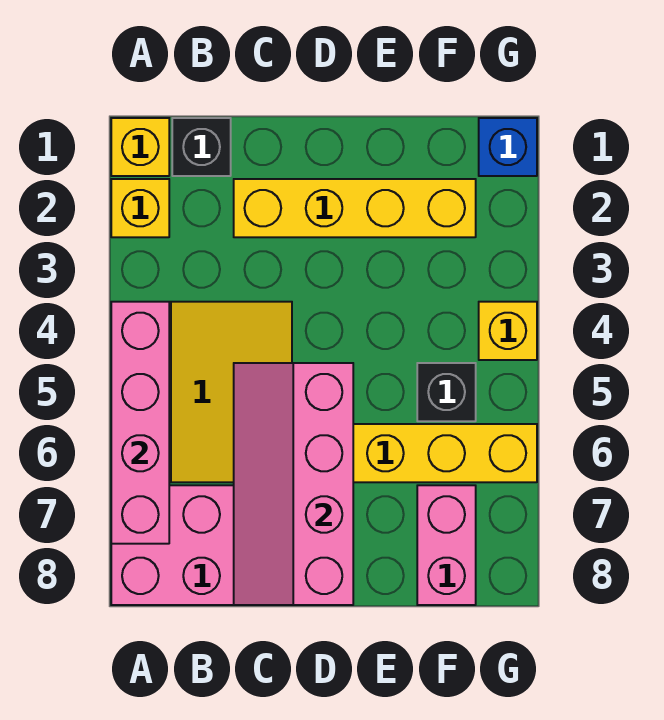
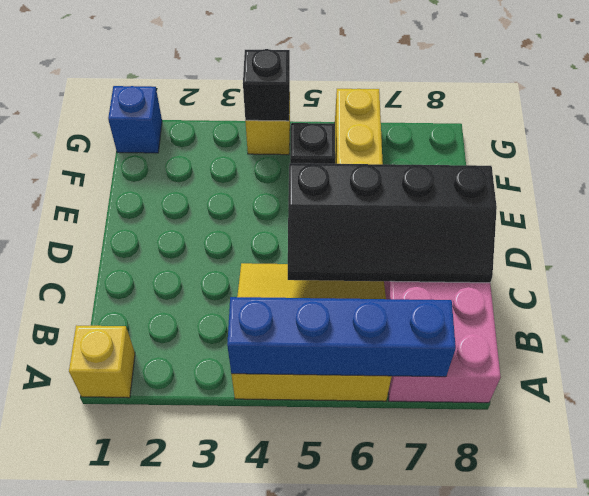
yellow brick A2 level 1 -> none
pink brick A4:A7 level 2 -> blue brick A4:A7 level 2
black brick B1 level 1 -> black brick G4 level 2
yellow brick C2:F2 level 1 -> none
pink slope C5:D8 level 2 top D -> black slope C5:D8 level 2 top D
pink brick F7:F8 level 1 -> none

